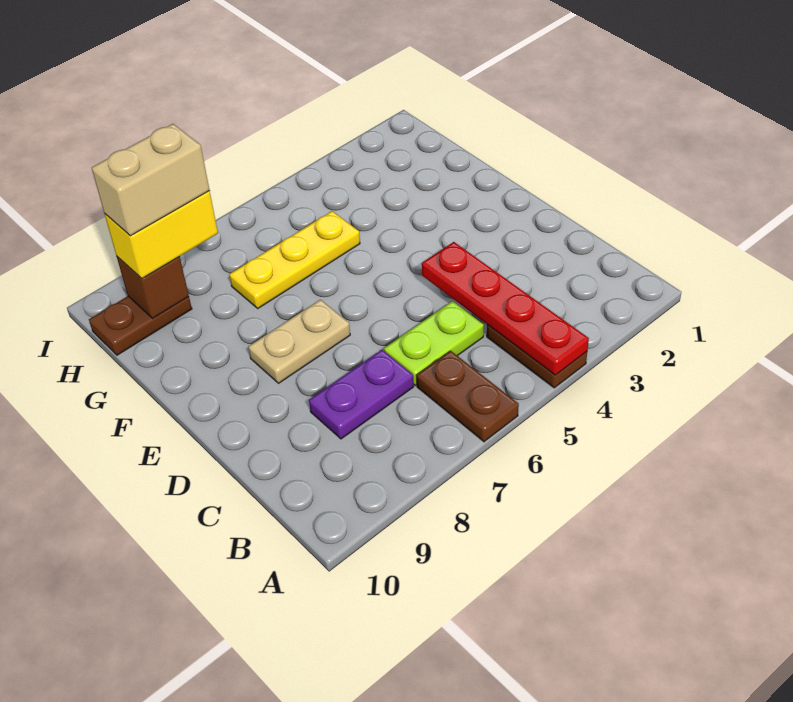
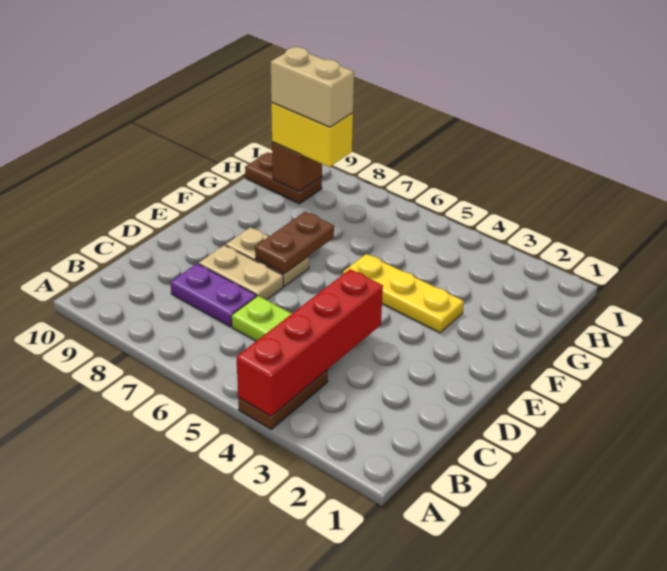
red plate A4:D4 level 2 -> red brick A4:D4 level 2
brown plate A6:B6 level 1 -> brown plate E7:F7 level 2
none -> tan plate D7:D8 level 1
yellow plate G5:G7 level 1 -> yellow plate F3:F5 level 1

